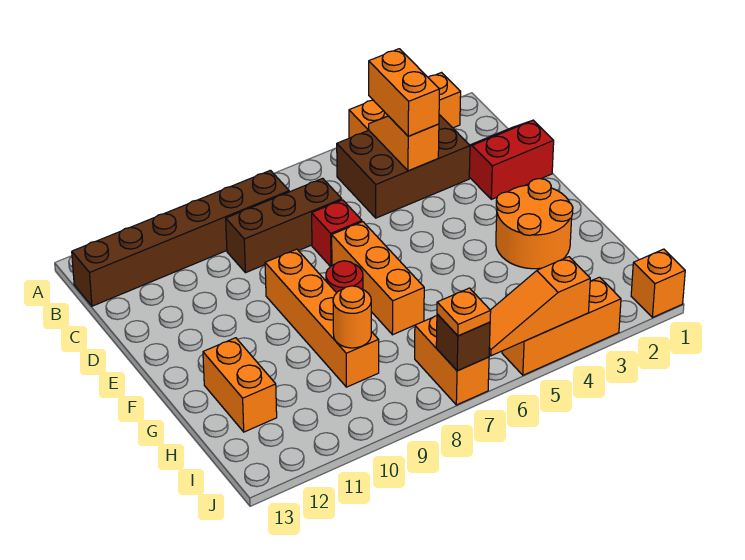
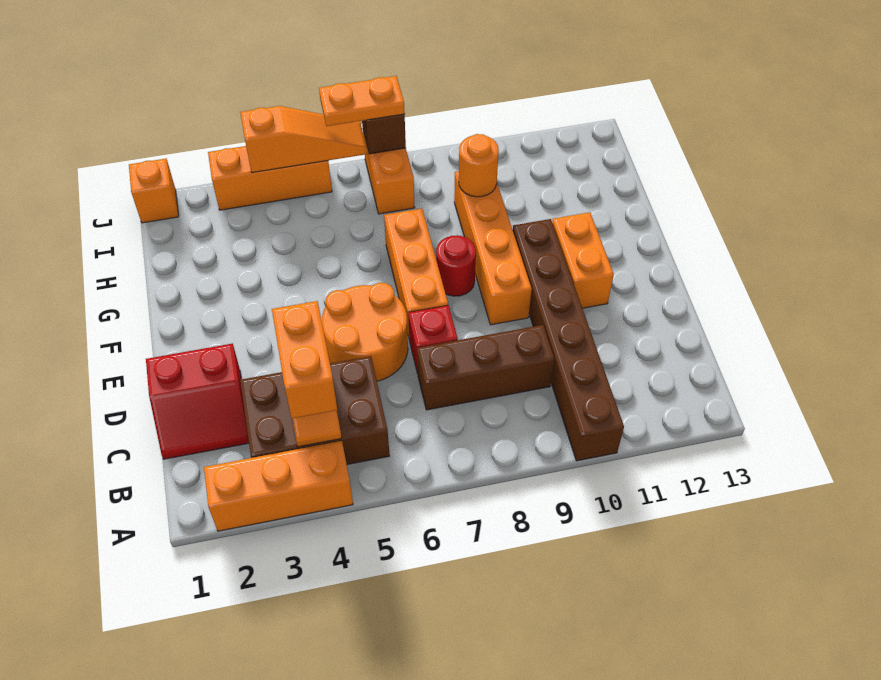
brown brick B8:B13 level 1 -> brown brick A10:F10 level 1
orange round brick F2:G3 level 1 -> orange round brick D5:E6 level 1
orange brick G12:H12 level 1 -> orange brick E11:F11 level 1
orange plate J7 level 3 -> orange plate J6:J7 level 3

